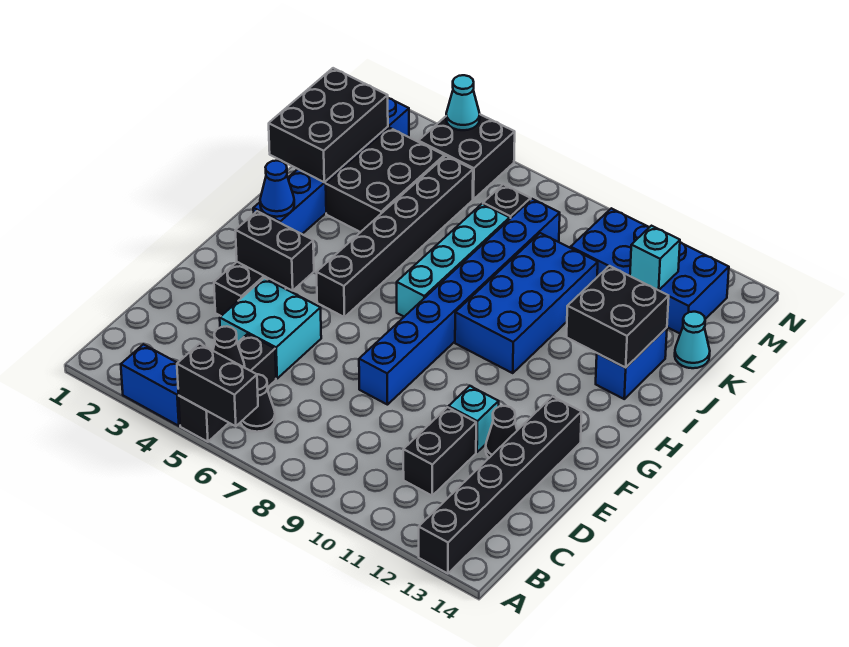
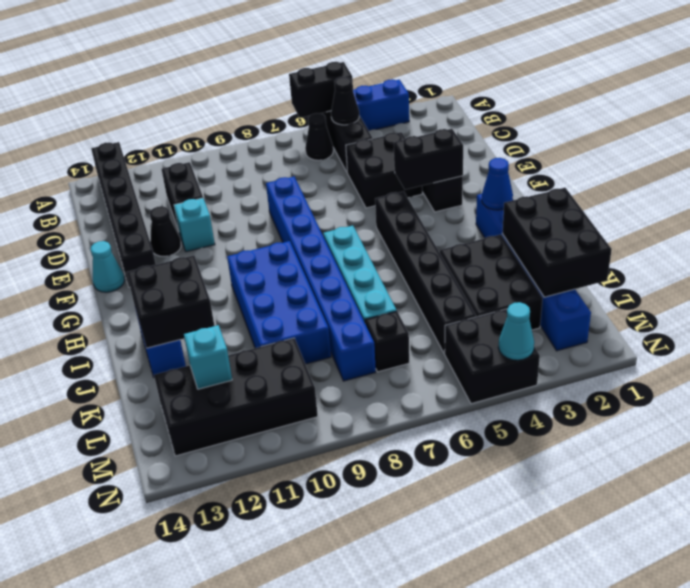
cyan brick D4:E5 level 1 -> black brick D4:E5 level 1
cyan cone K14 level 1 -> cyan cone F14 level 1
blue brick L10:M13 level 1 -> black brick L10:M13 level 1

